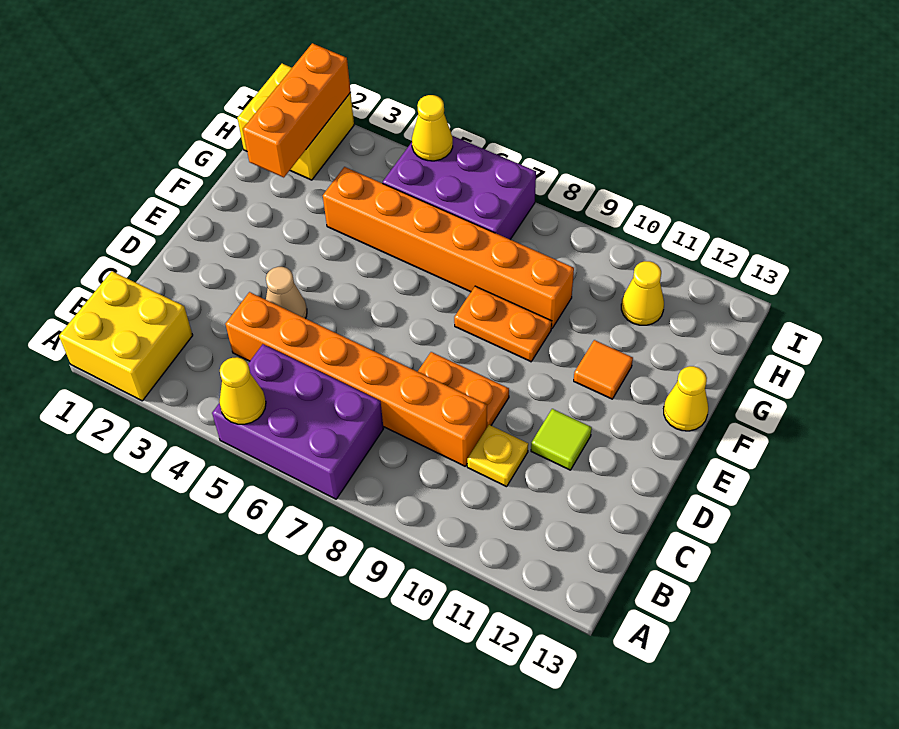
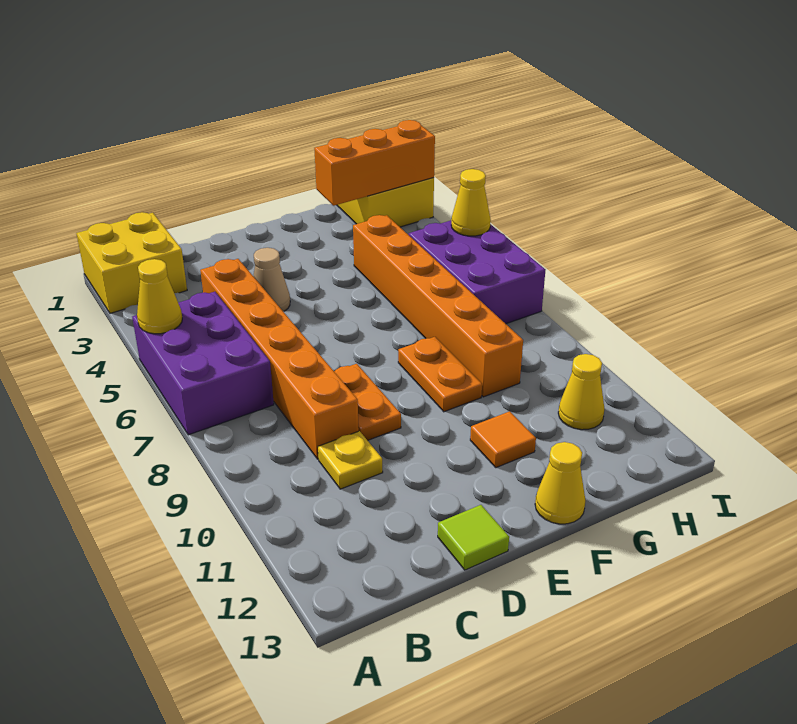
lime tile D11 level 1 -> lime tile D13 level 1

